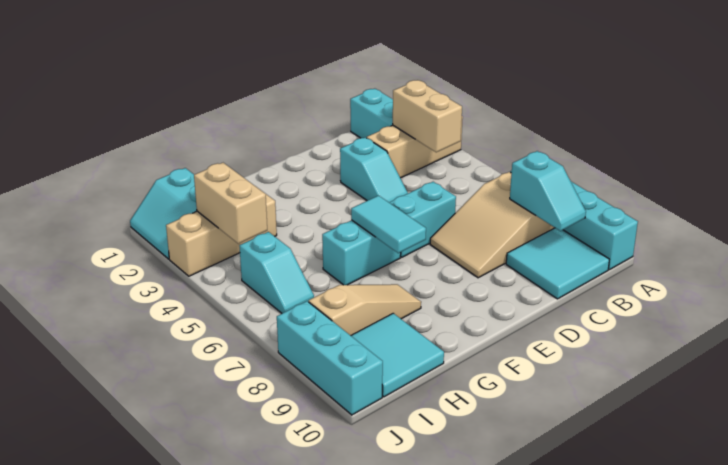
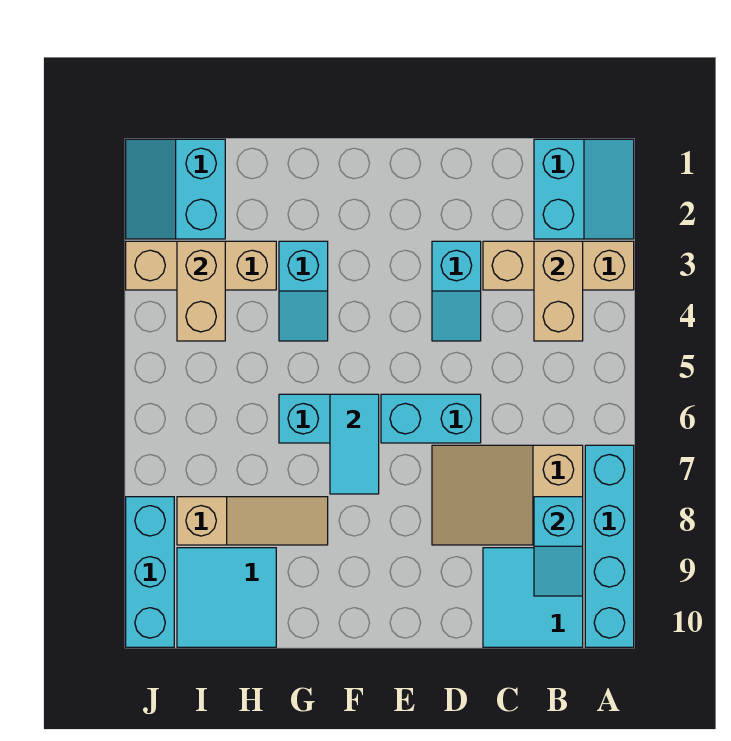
cyan slope I5:I6 level 1 top 5 -> cyan slope G3:G4 level 1 top 3

